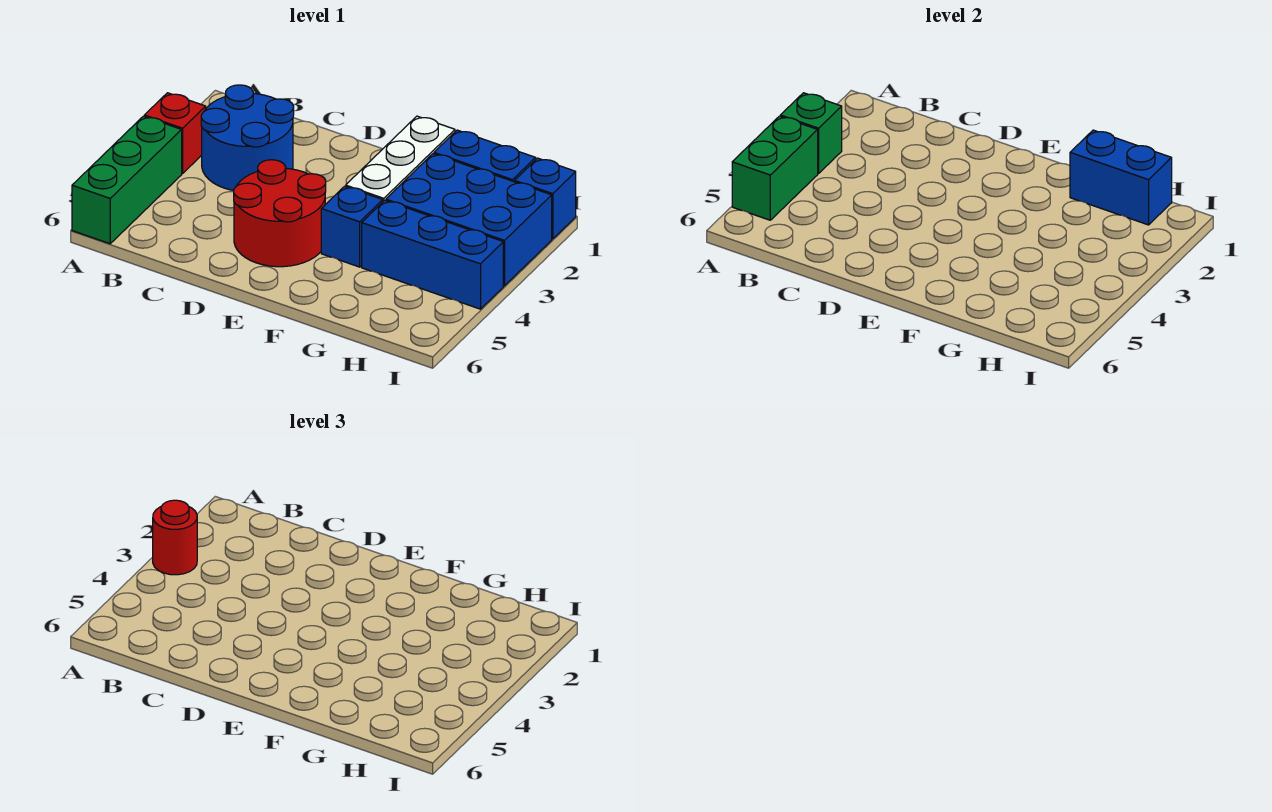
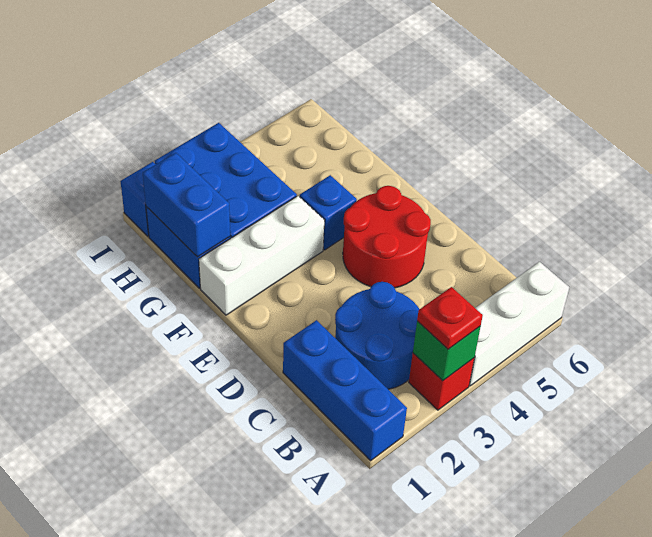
red round brick A3 level 3 -> red plate A3 level 3
green brick A4:A6 level 1 -> white brick A4:A6 level 1
green brick A4:A5 level 2 -> none
blue brick G4:I4 level 1 -> blue brick A1:C1 level 1

